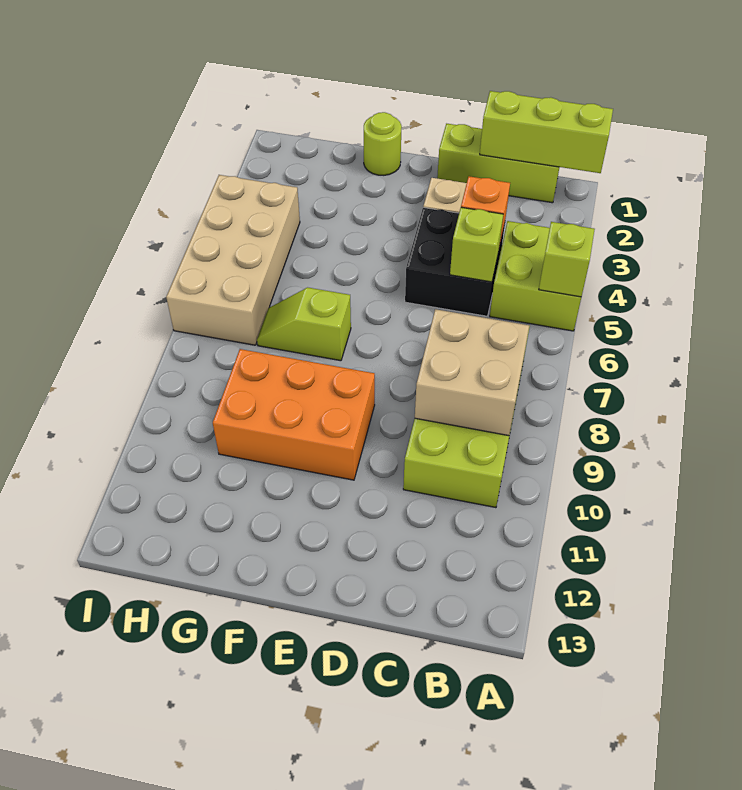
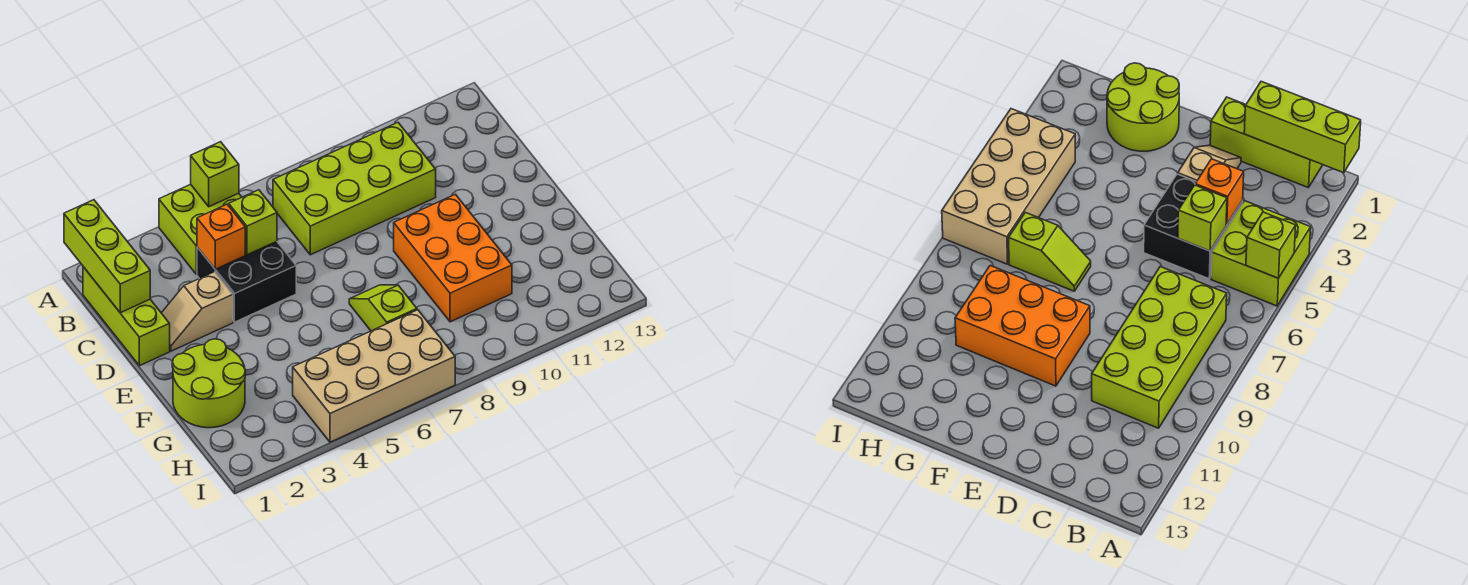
tan brick B8:C9 level 2 -> none
lime round brick F1 level 1 -> lime round brick F1:G2 level 1
lime slope F7:G7 level 1 top F -> lime slope F7:G7 level 1 top G

